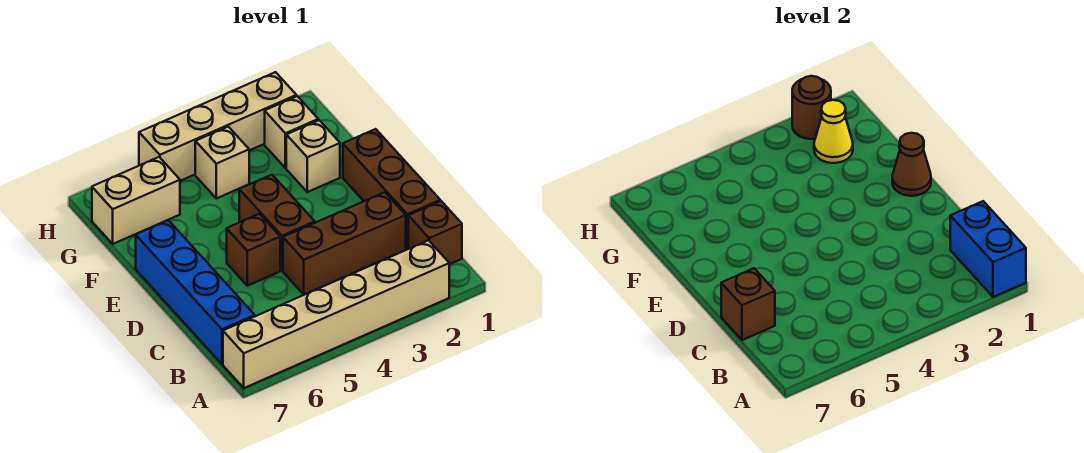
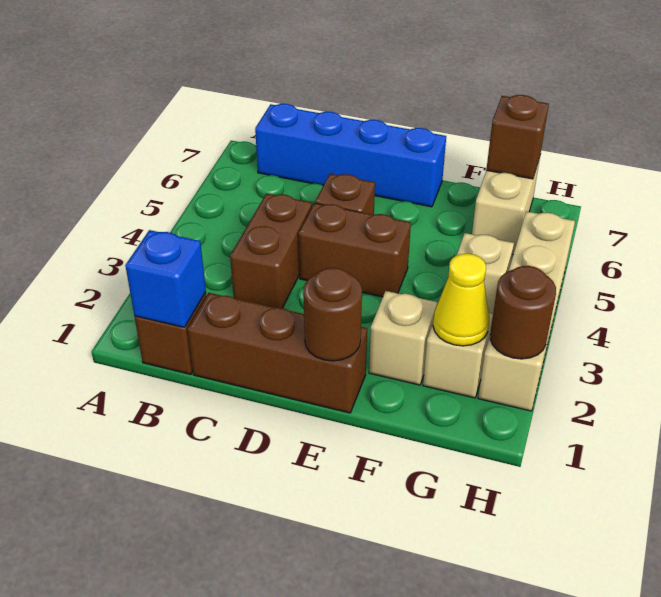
blue brick A1:B1 level 2 -> blue brick B1 level 2
tan brick A2:A7 level 1 -> none
brown brick C2:C4 level 1 -> brown brick C3:C4 level 1
brown brick C7 level 2 -> brown brick G7 level 2
brown cone E1 level 2 -> brown round brick E1 level 2

